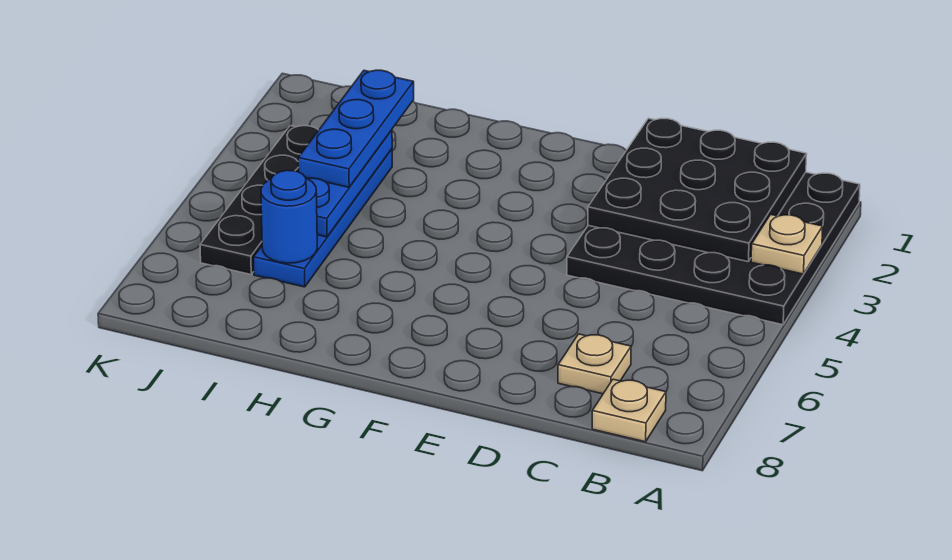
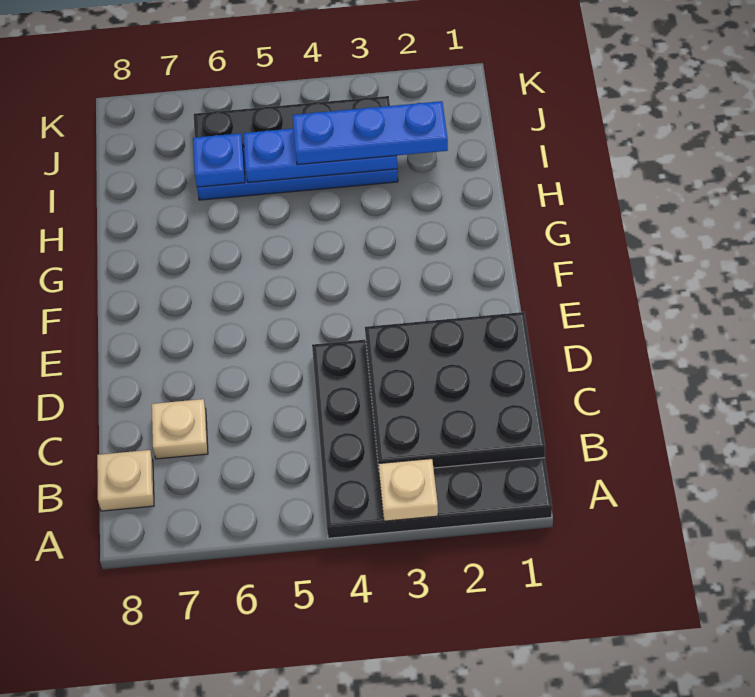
blue round brick I6 level 2 -> blue plate I6 level 2

